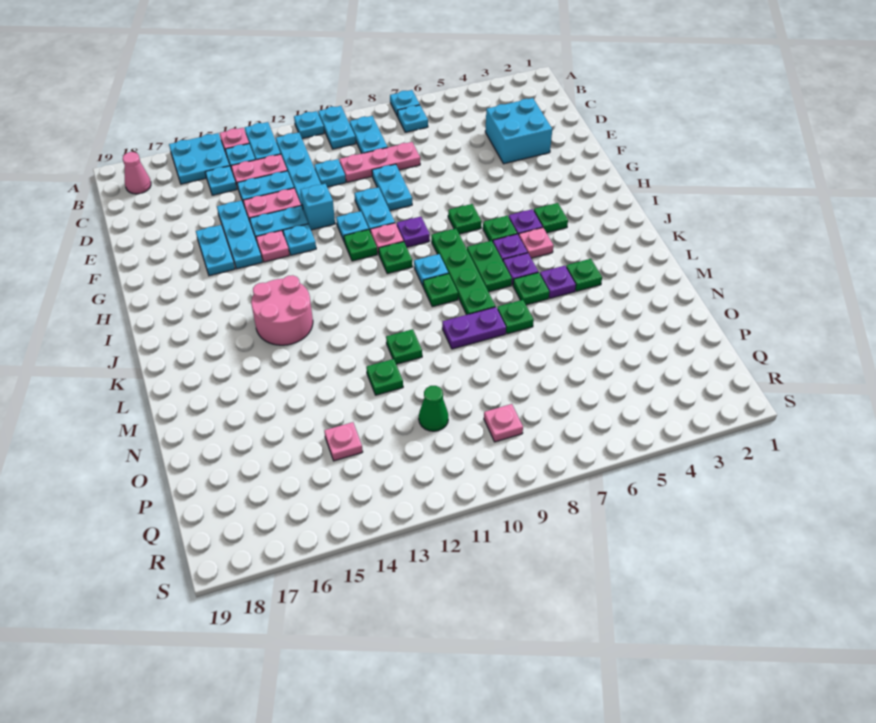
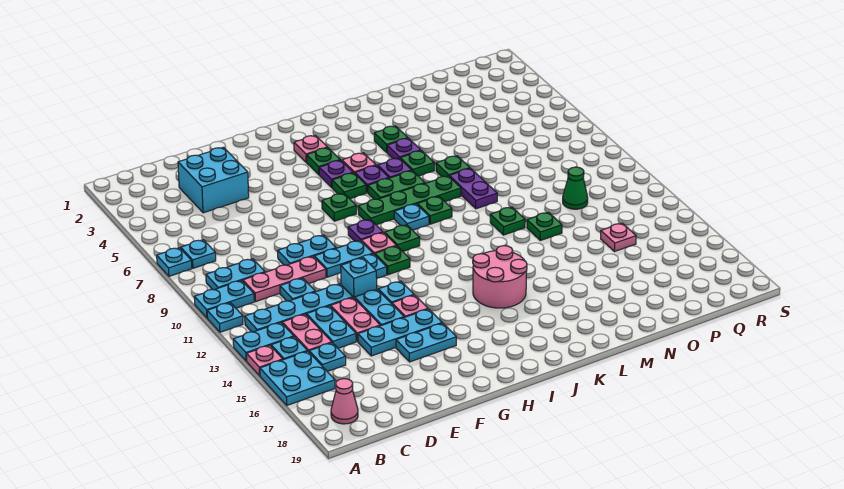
pink plate D8:D10 level 1 -> pink plate C10:E10 level 1
pink plate Q9 level 1 -> pink plate I3 level 1

